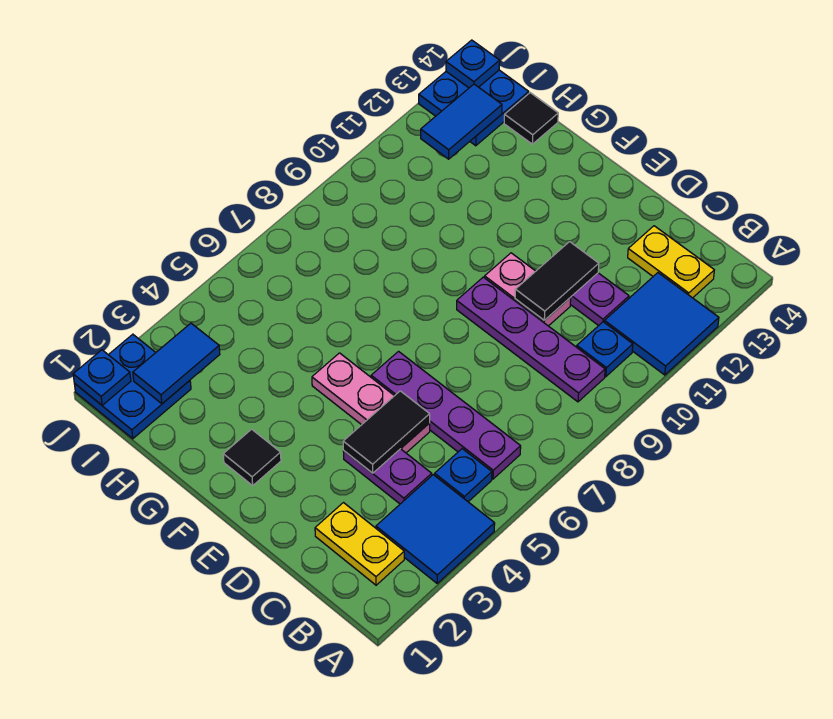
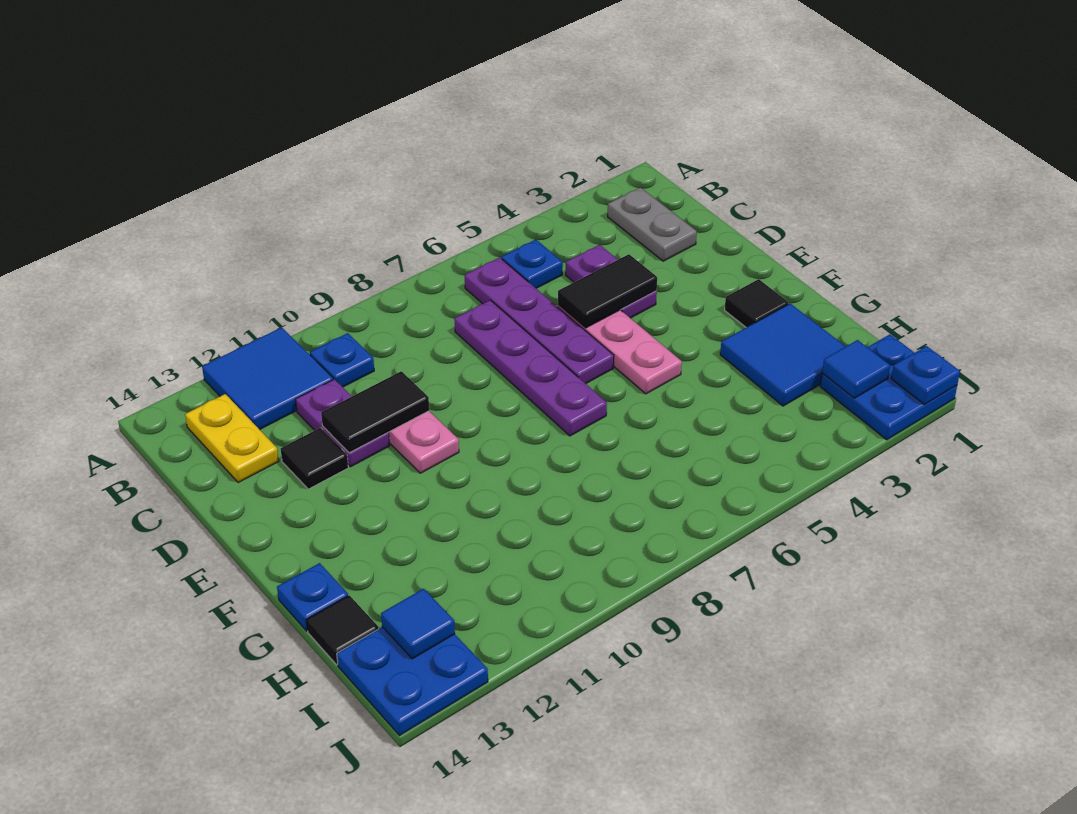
blue tile A3:B4 level 1 -> blue tile G2:H3 level 1
yellow plate B2:C2 level 1 -> grey plate B2:C2 level 1
purple plate B9:E9 level 1 -> purple plate C7:F7 level 1
none -> black tile D12 level 1
blue tile I2:I3 level 2 -> blue tile I2 level 2
blue tile I12:I13 level 2 -> blue tile I13 level 2
blue plate J14 level 2 -> blue plate G14 level 1

